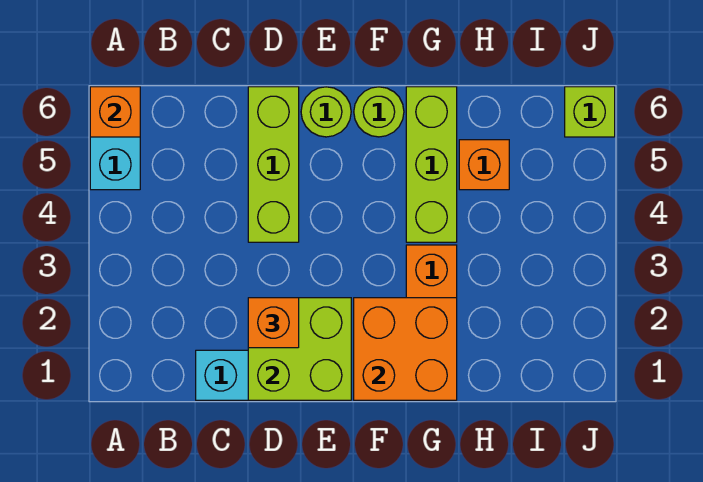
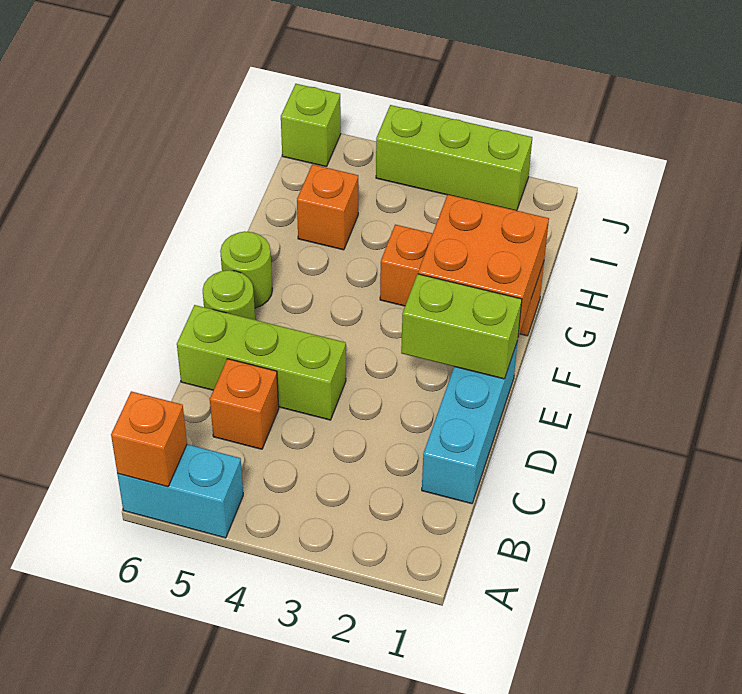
lime brick D1:E2 level 2 -> lime brick E1:E2 level 2
orange brick D2 level 3 -> orange brick C5 level 1
lime brick G4:G6 level 1 -> lime brick J2:J4 level 1

